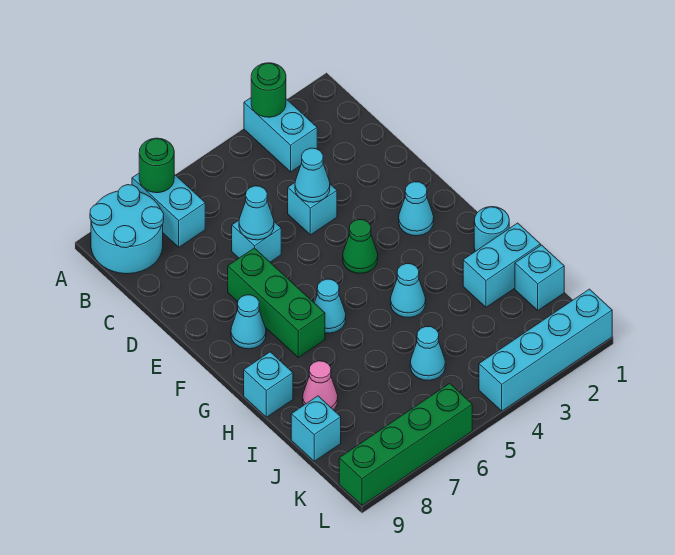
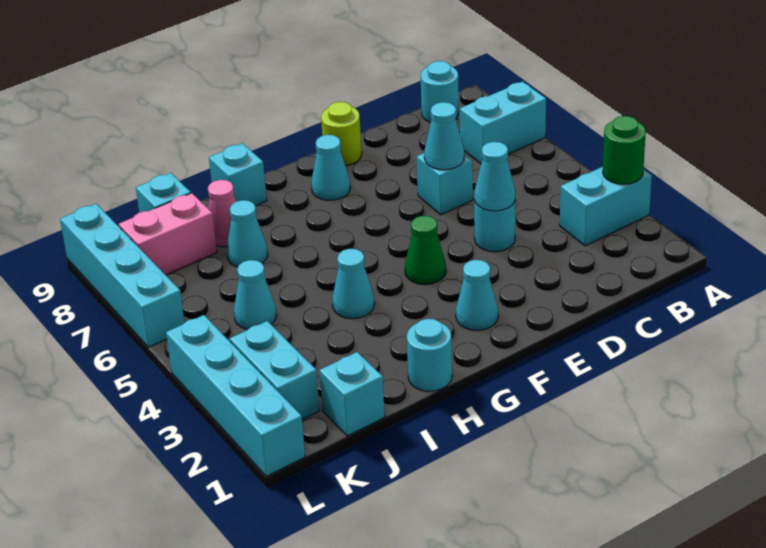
green round brick A7 level 2 -> none
cyan round brick A8:B9 level 1 -> cyan round brick B9 level 1
cyan brick D4 level 1 -> cyan round brick D4 level 1
green brick E7:G7 level 1 -> none
none -> lime round brick E9 level 1
cyan cone G6 level 1 -> cyan cone I7 level 1
cyan brick I1:I2 level 1 -> cyan brick K2:K3 level 1
none -> pink brick J8:K8 level 1
green brick L6:L9 level 1 -> cyan brick L6:L9 level 1

